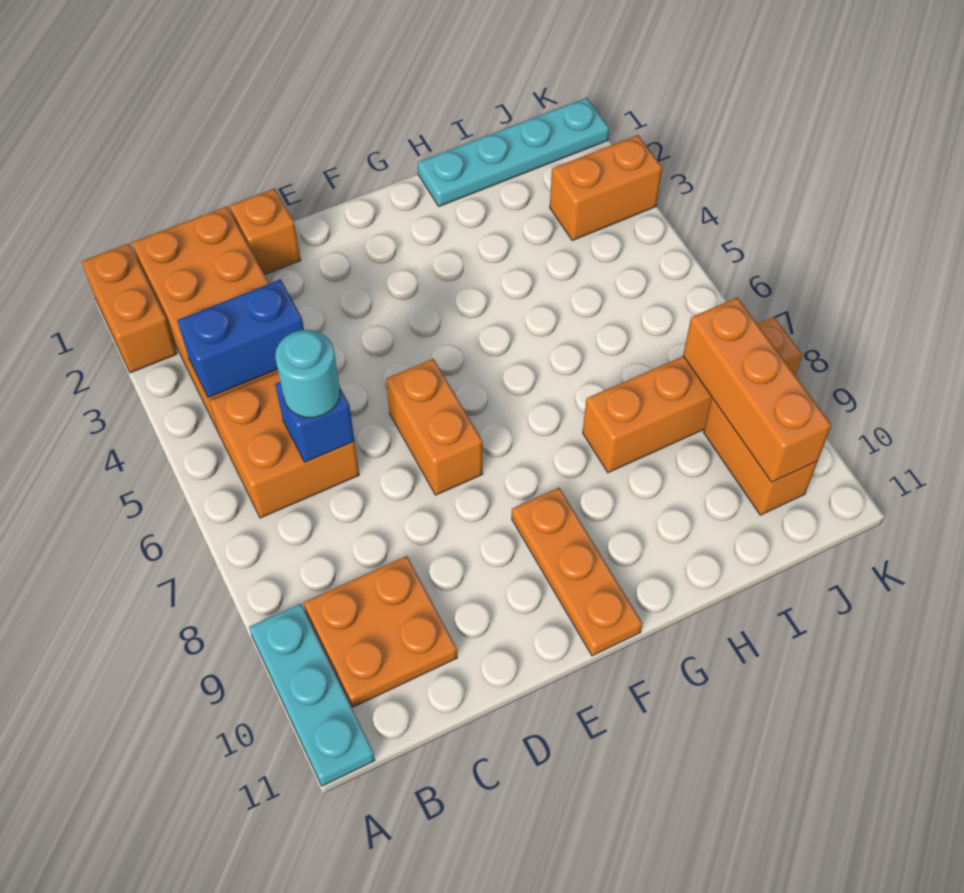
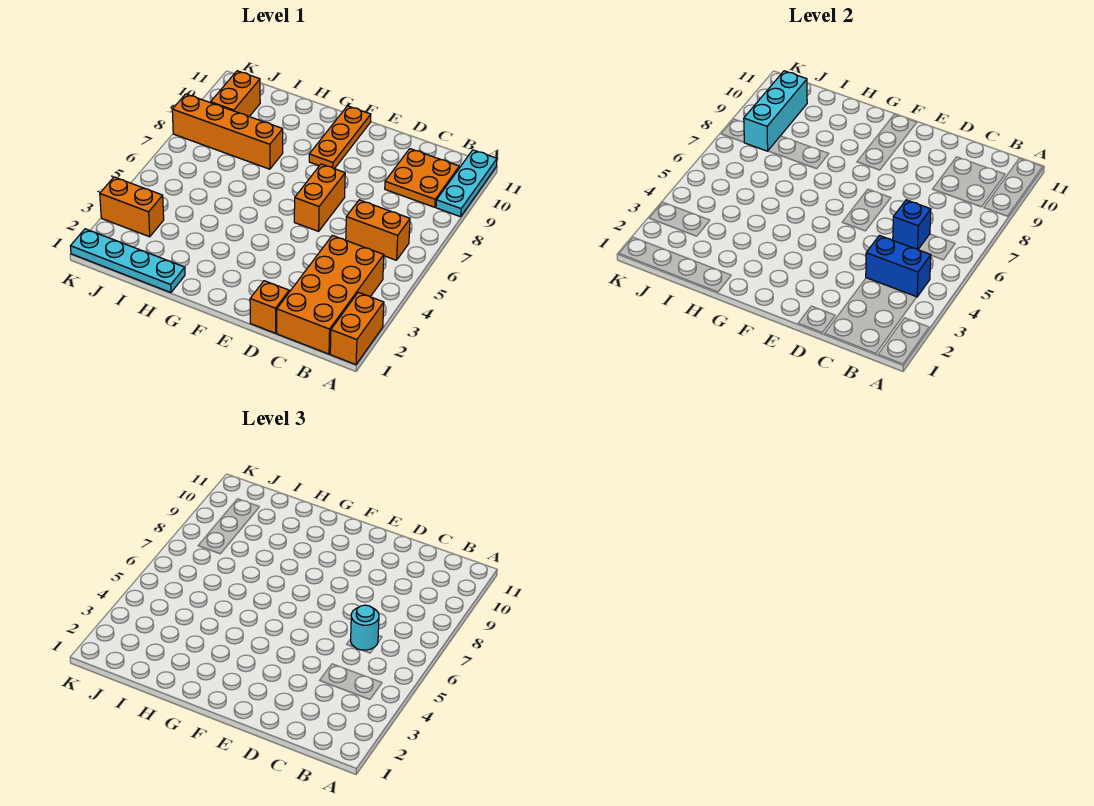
orange brick B5:C6 level 1 -> orange brick B6:C6 level 1
orange brick J8:J10 level 2 -> cyan brick J8:J10 level 2

